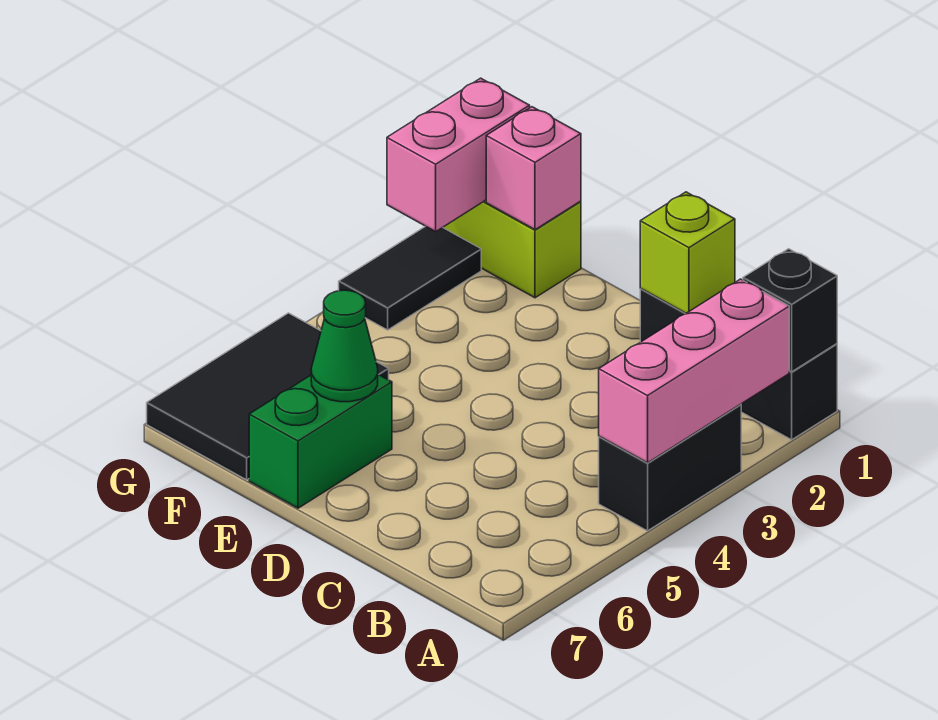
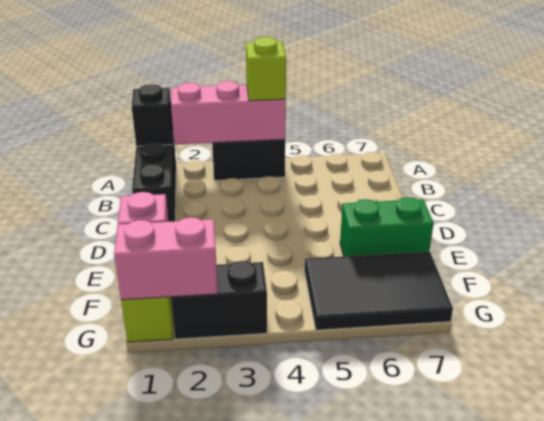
lime brick C1 level 2 -> lime brick A4 level 3
green cone E6 level 2 -> none
black tile G2:G3 level 1 -> black brick G2:G3 level 1

